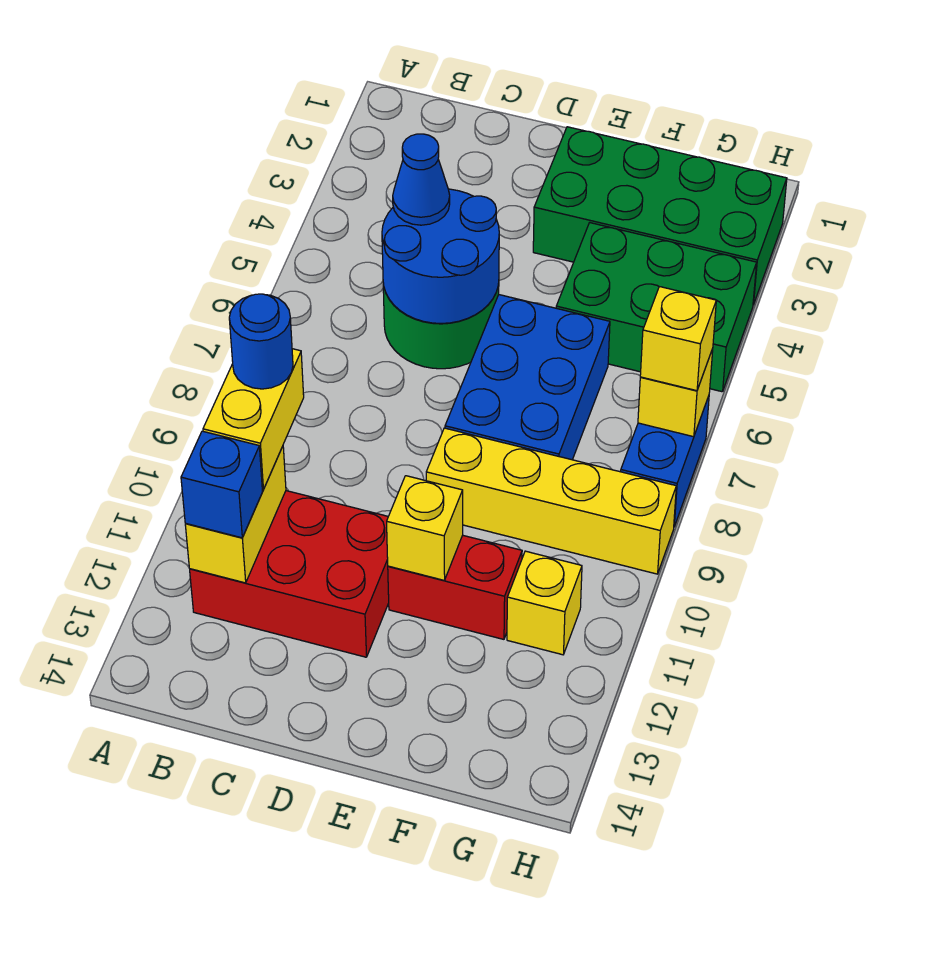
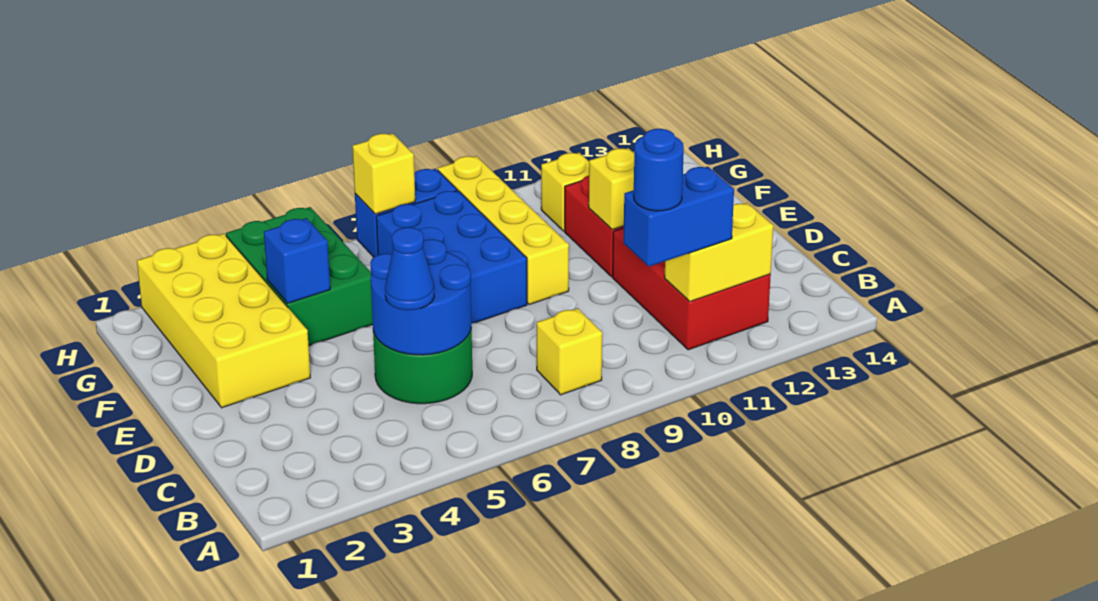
yellow brick B10:B11 level 3 -> blue brick B10:B11 level 3
blue brick B12 level 3 -> blue brick F4 level 2
green brick E2:H3 level 1 -> yellow brick E2:H3 level 1
blue brick E6:F8 level 1 -> blue brick E7:G8 level 1
yellow brick H7 level 3 -> yellow brick B8 level 1

